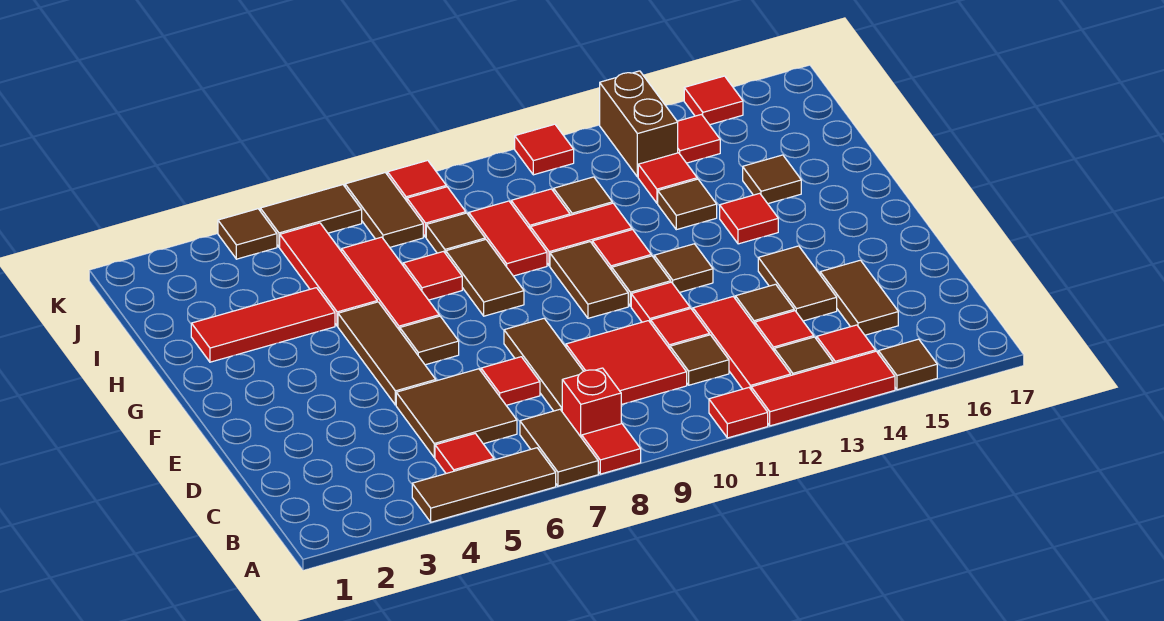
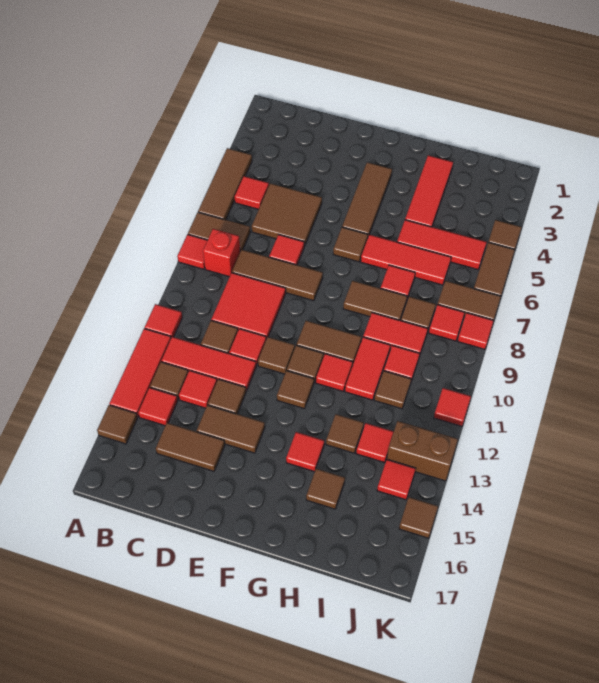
brown tile E5:G5 level 1 -> brown tile F3:F5 level 1
red tile E11 level 1 -> brown tile E11 level 1
red tile K15 level 1 -> brown tile K15 level 1

